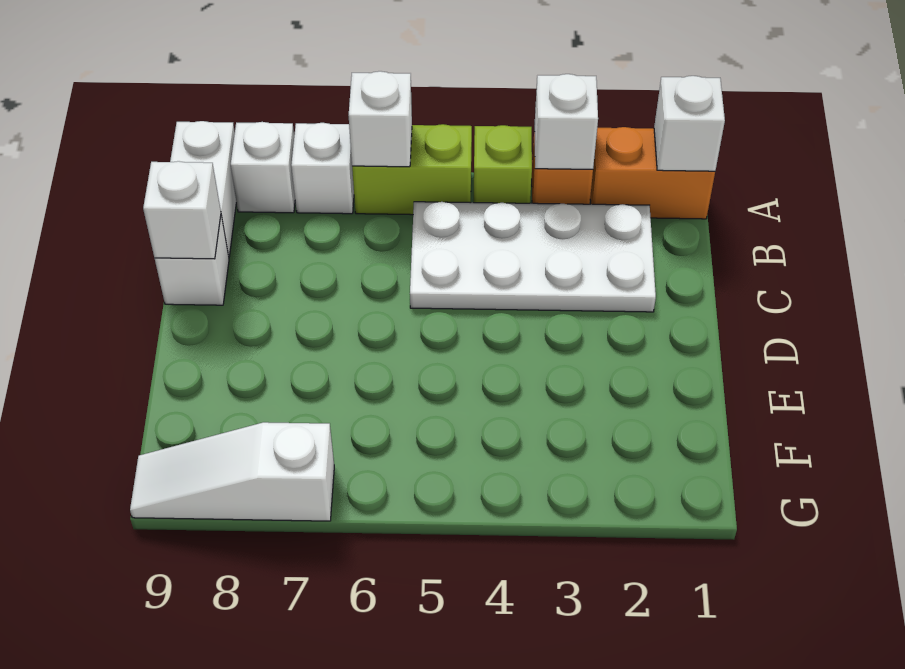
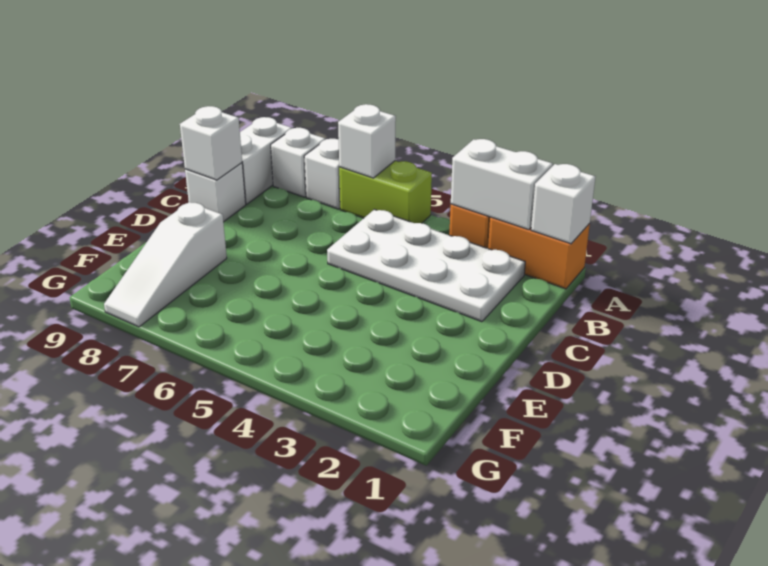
white brick A3 level 2 -> white brick A2:A3 level 2
lime brick A4 level 1 -> none
white slope G7:G9 level 1 top 7 -> white slope E8:G8 level 1 top E

